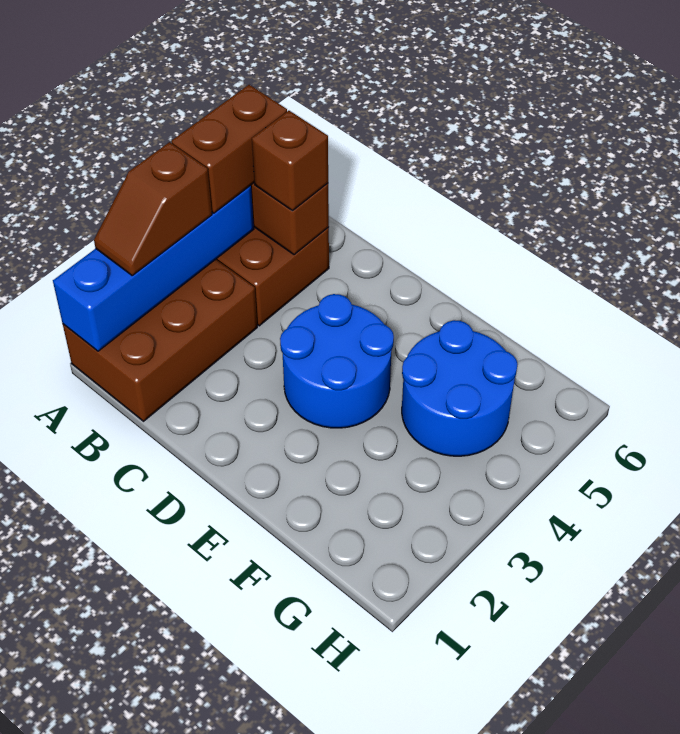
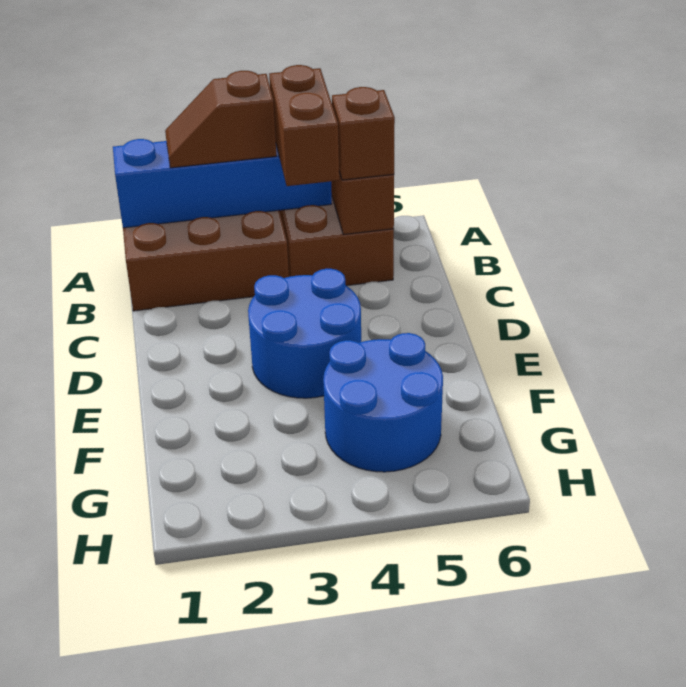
brown brick A4:A5 level 3 -> brown brick A4:B4 level 3

